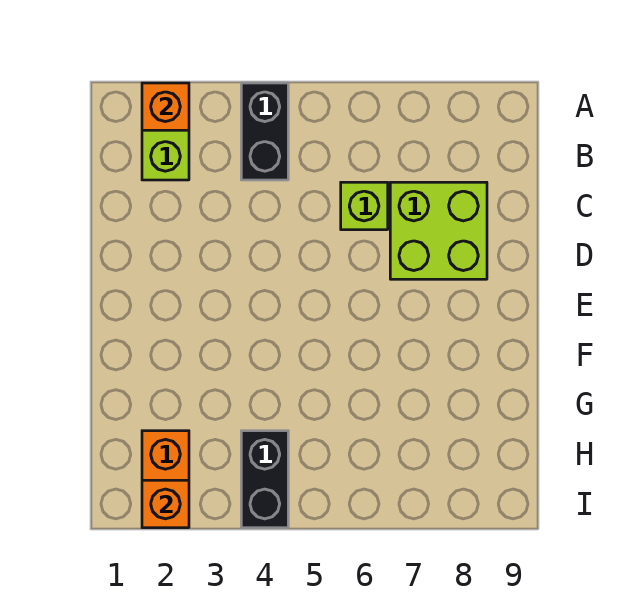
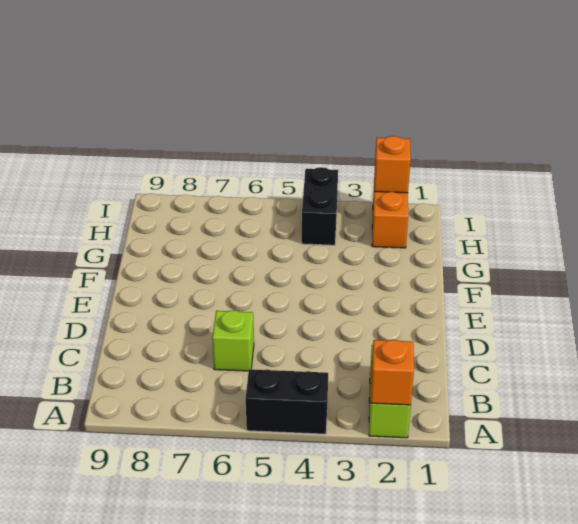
black brick A4:B4 level 1 -> black brick A4:A5 level 1
lime brick C7:D8 level 1 -> none

